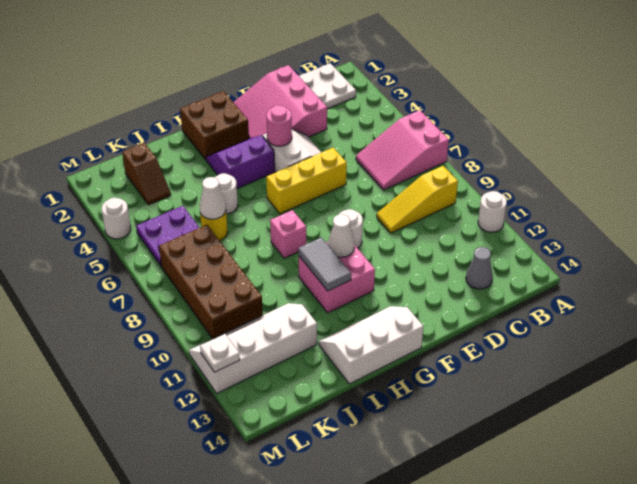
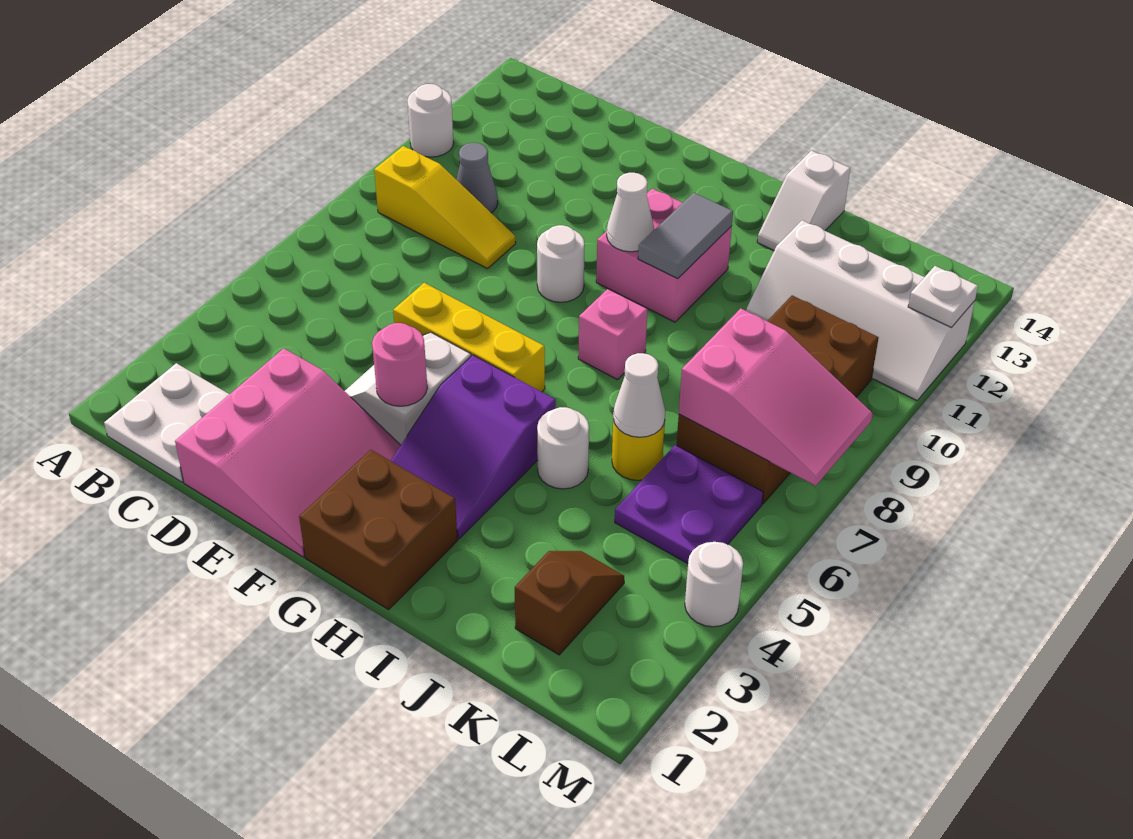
pink slope A6:C7 level 1 top A -> pink slope K7:M8 level 2 top K
grey cone C13 level 1 -> grey cone C10 level 1
purple slope G3:H4 level 1 top 4 -> purple slope G3:H5 level 1 top 5
white slope G13:I14 level 1 top 14 -> white slope I13:I14 level 1 top 14

